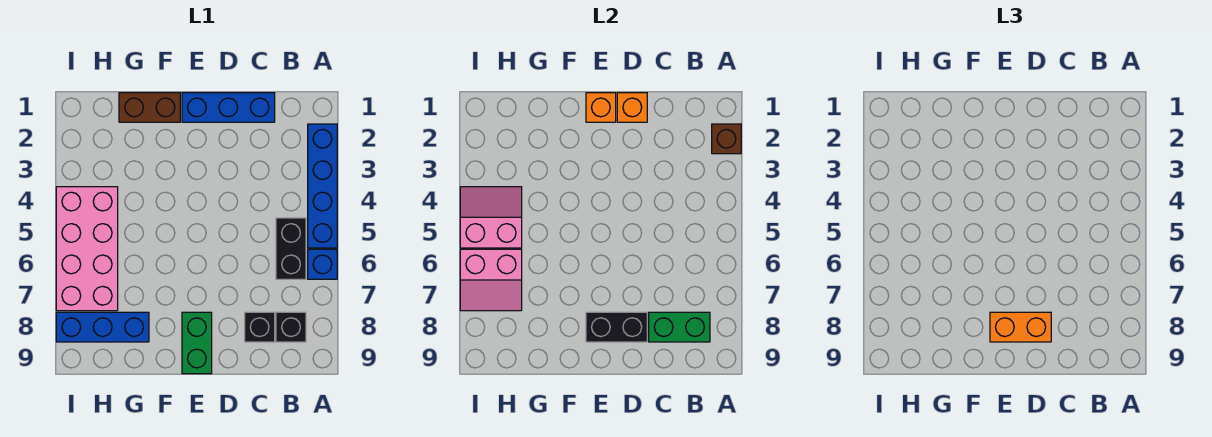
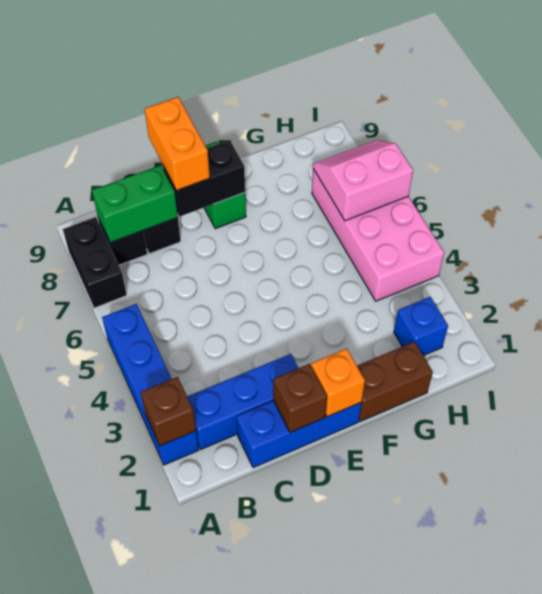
blue brick A6 level 1 -> blue brick H2 level 1
black brick B5:B6 level 1 -> black brick A7:A8 level 1
orange brick D1 level 2 -> brown brick D1 level 2
orange brick D8:E8 level 3 -> orange brick D8:D9 level 3
blue brick G8:I8 level 1 -> blue brick B2:D2 level 1
pink slope H4:I5 level 2 top 5 -> none

